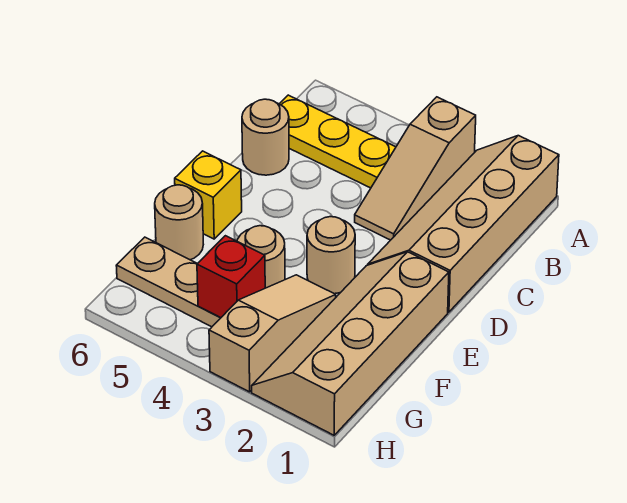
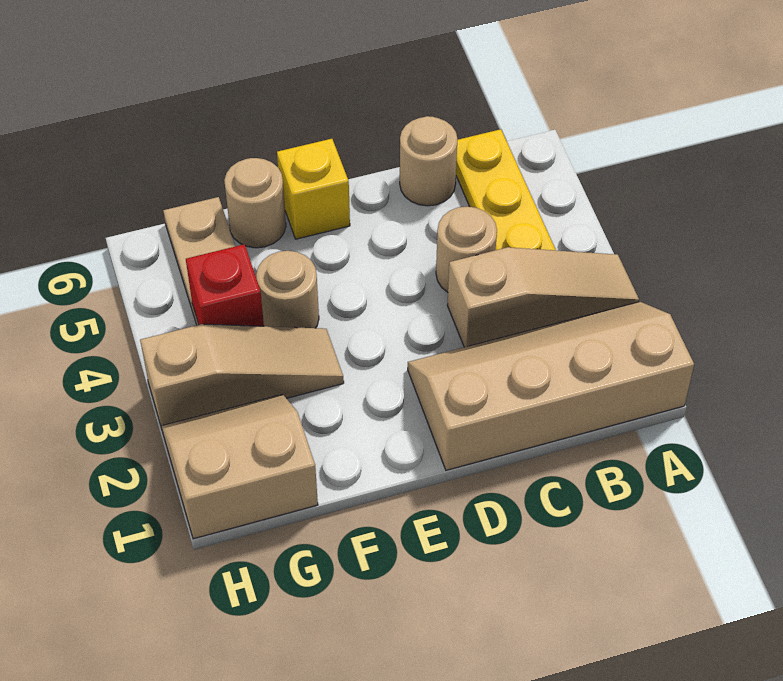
tan slope A3:C3 level 1 top A -> tan slope A3:C3 level 1 top C
tan slope E1:H2 level 1 top 1 -> tan slope G1:H2 level 1 top 1
tan round brick E3 level 1 -> tan round brick C4 level 1

